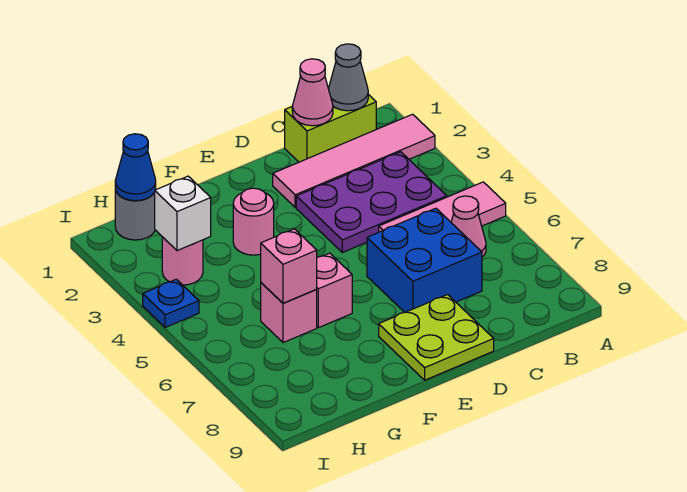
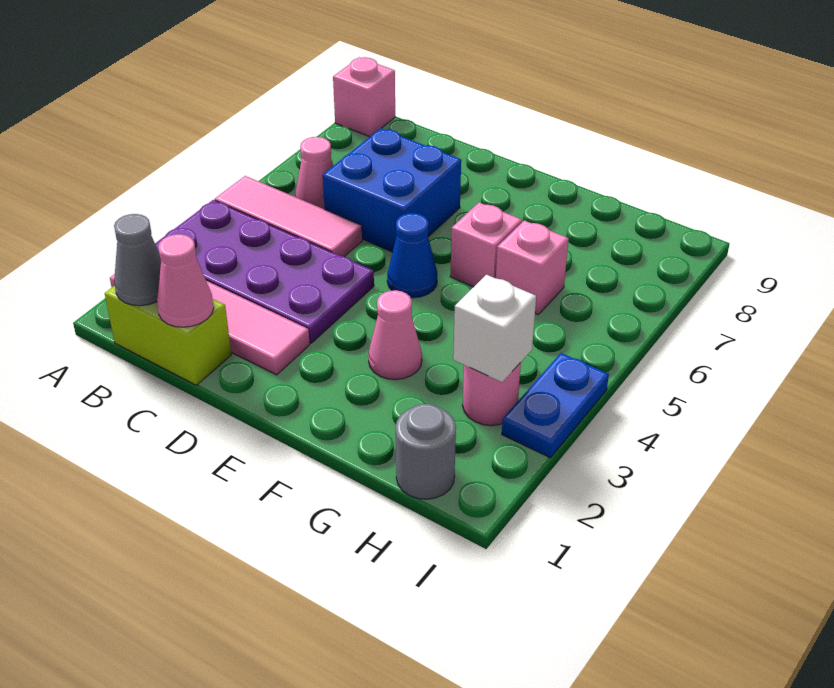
purple plate B3:D4 level 1 -> purple plate A3:D4 level 1
lime plate D8:E9 level 1 -> none
pink round brick F3 level 1 -> pink cone F3 level 1
pink brick G6 level 2 -> pink brick A9 level 1
blue cone H1 level 2 -> blue cone E5 level 1
blue plate I4 level 1 -> blue plate I3:I4 level 1

